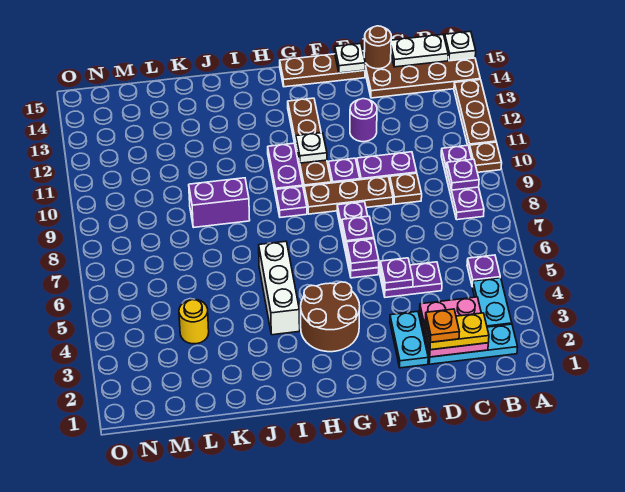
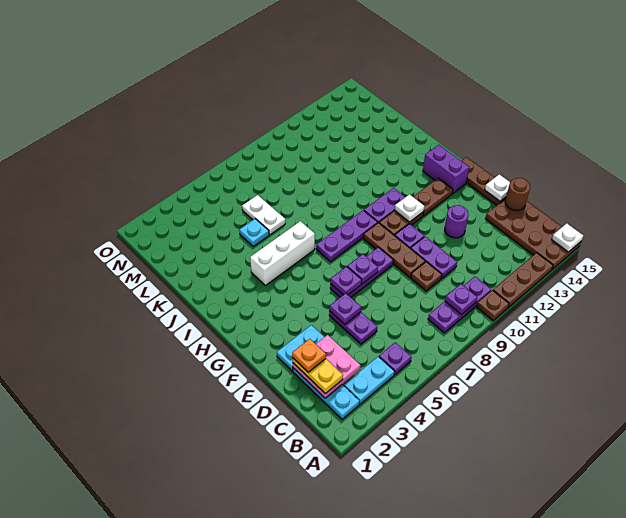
white plate B15:C15 level 2 -> white plate K6:L6 level 1
brown round brick G3:H4 level 1 -> none
purple plate H9 level 1 -> purple plate H7:H9 level 1
purple brick J9:K9 level 1 -> purple brick G14:H14 level 1
none -> cyan plate K5 level 1
yellow round brick L4 level 1 -> none

